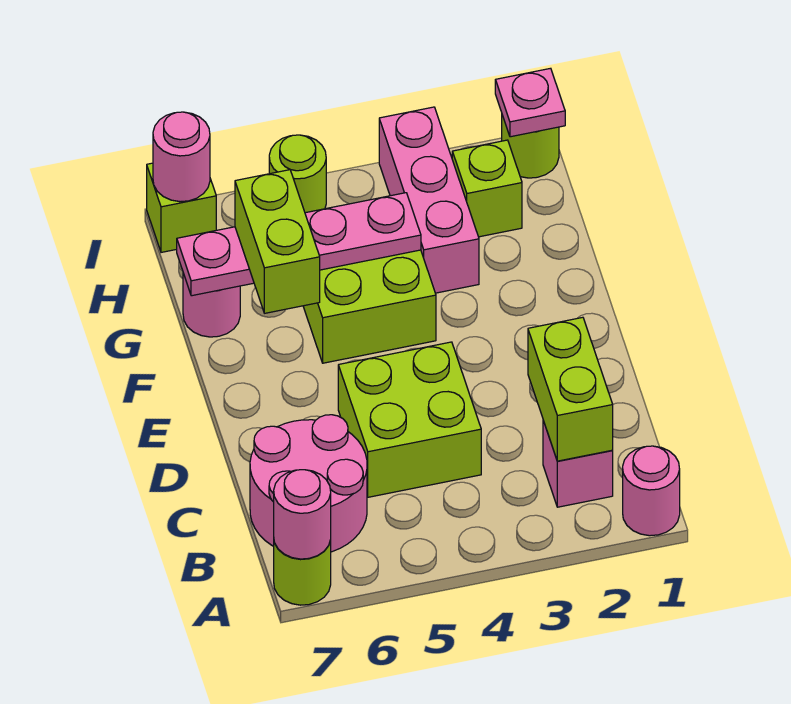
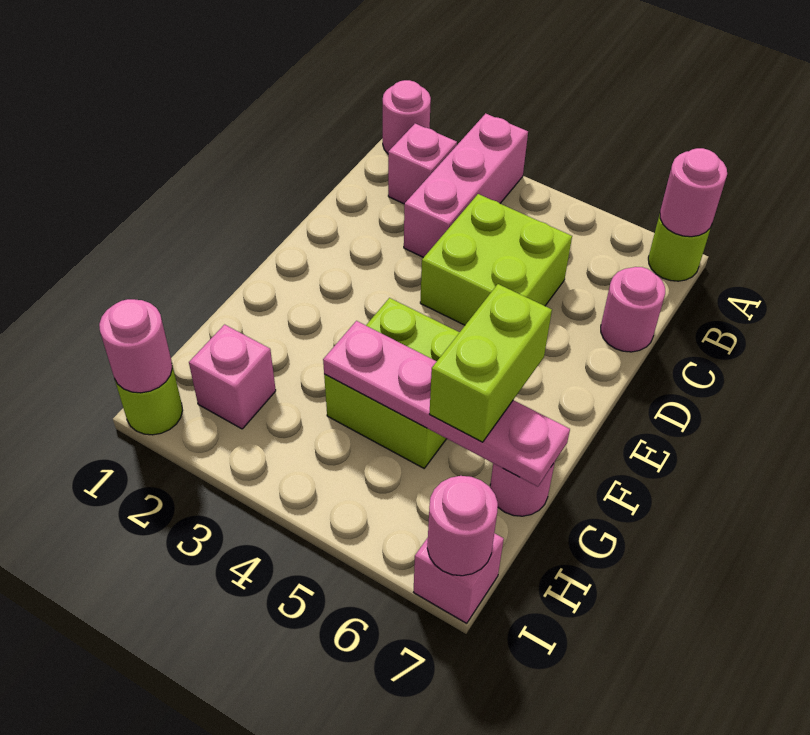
lime brick B2:C2 level 2 -> none
pink round brick B6:C7 level 1 -> pink round brick C7 level 1
pink brick G3:I3 level 1 -> pink brick A3:C3 level 1
lime brick H2 level 1 -> pink brick H2 level 1
pink plate I1 level 2 -> pink round brick I1 level 2
lime round brick I5 level 1 -> none
lime brick I7 level 1 -> pink brick I7 level 1

